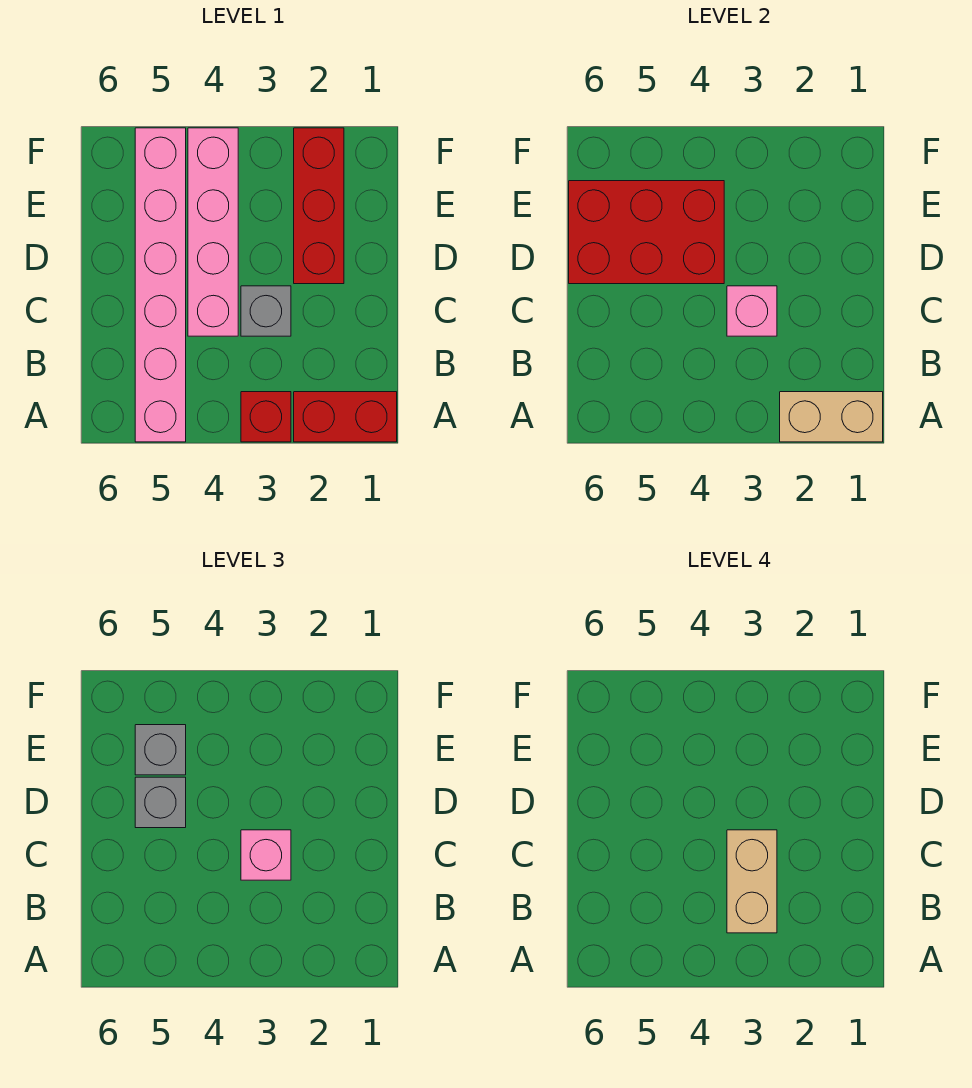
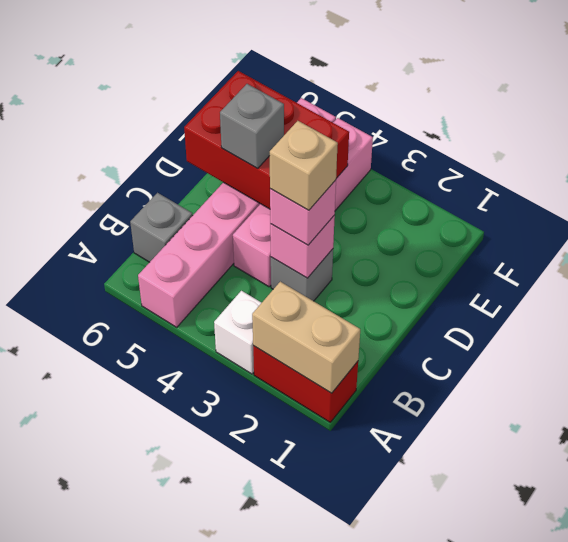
red brick A3 level 1 -> white brick A3 level 1
tan brick B3:C3 level 4 -> tan brick C3 level 4
red brick D2:F2 level 1 -> none
grey brick E5 level 3 -> grey brick B6 level 1

